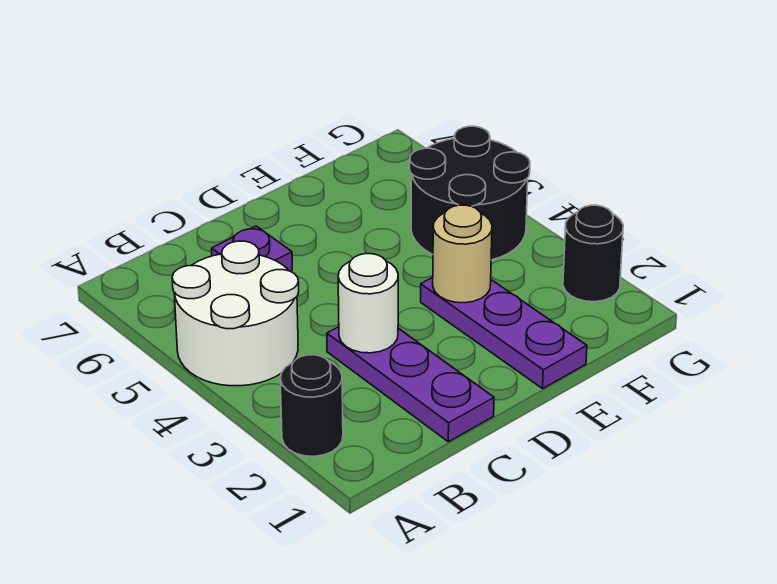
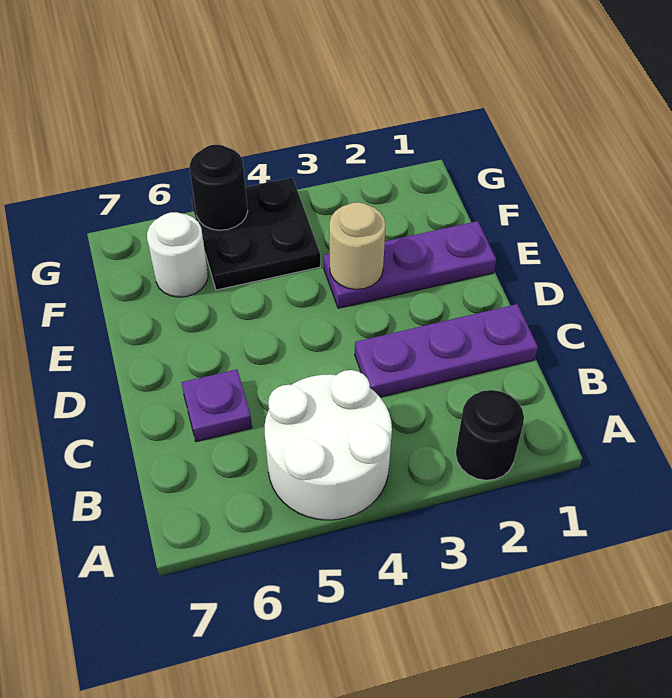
white round brick C3 level 2 -> white round brick F6 level 1
black round brick F4:G5 level 1 -> black plate F4:G5 level 1
black round brick G2 level 1 -> black round brick G5 level 2

